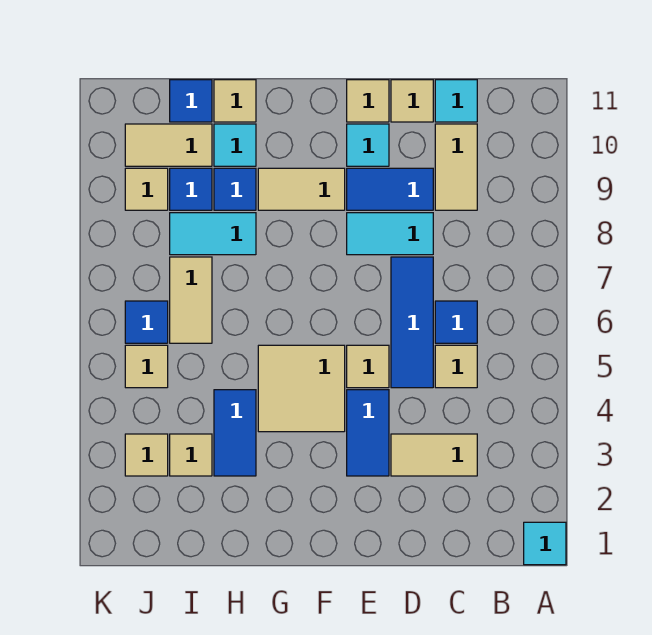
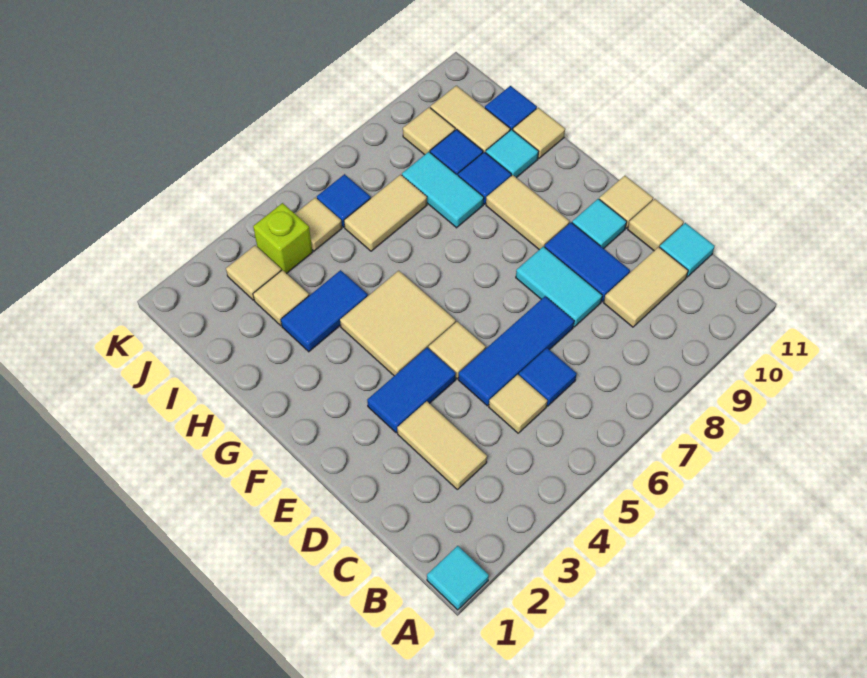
none -> lime brick J4 level 1

